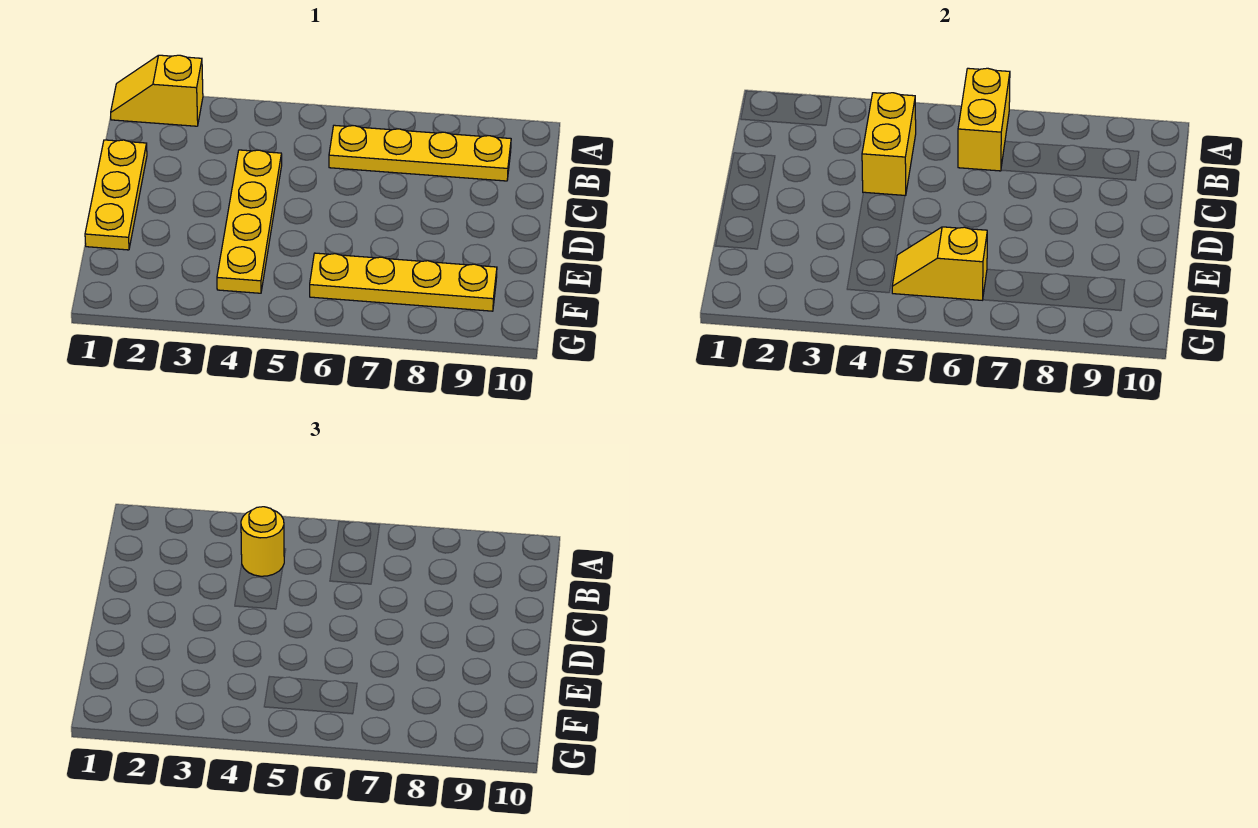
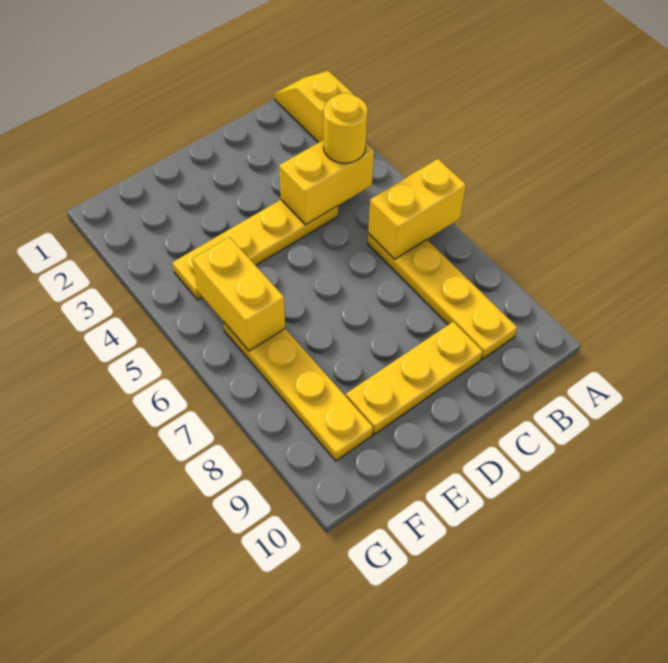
yellow plate C1:E1 level 1 -> yellow plate C9:E9 level 1
yellow slope F5:F6 level 2 top 6 -> yellow brick F5:F6 level 2

